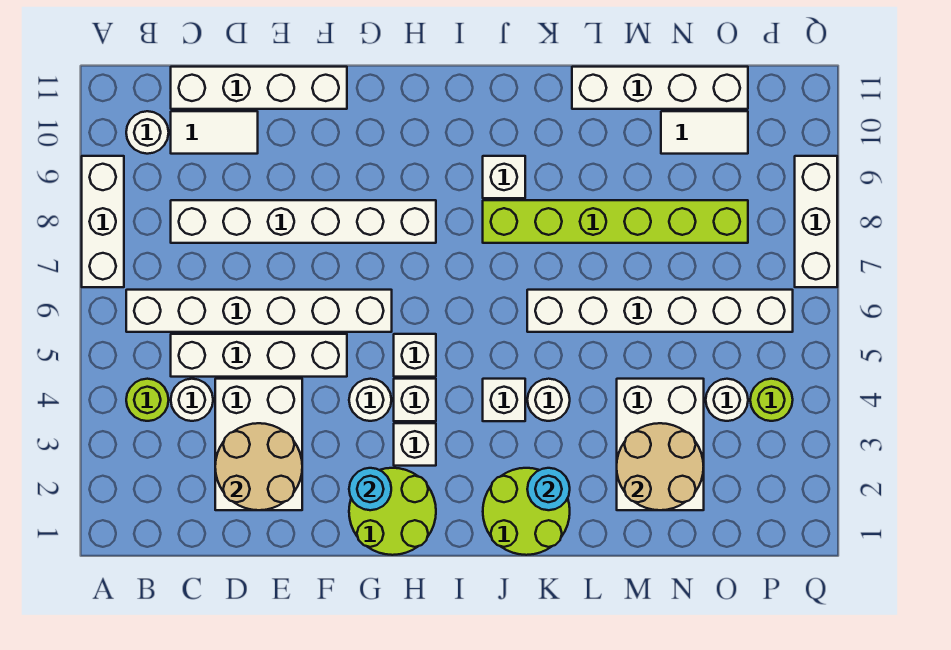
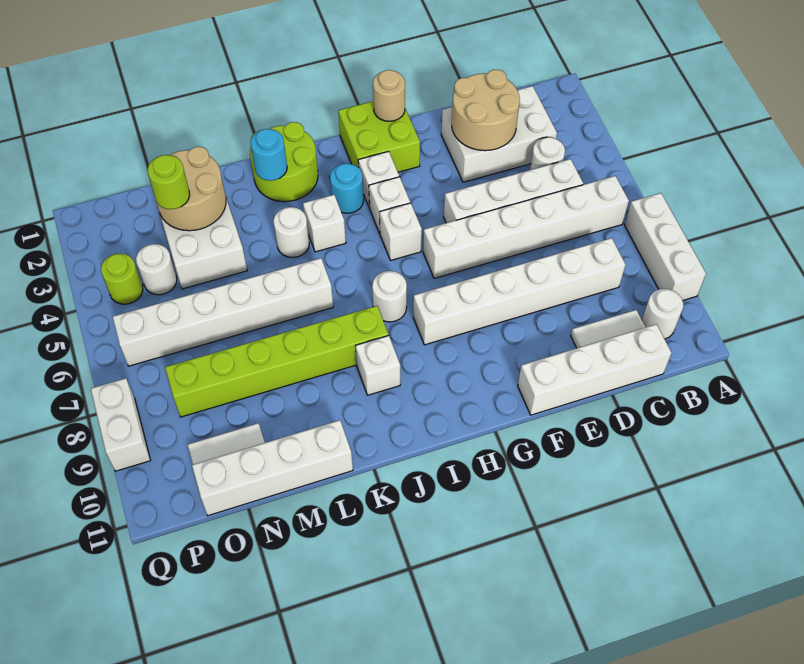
lime round brick B4 level 1 -> lime round brick N3 level 3
white brick D2:E4 level 1 -> white brick C2:E3 level 1
lime round brick G1:H2 level 1 -> lime brick G1:H2 level 1
none -> tan round brick G1 level 2
cyan round brick G2 level 2 -> cyan round brick I3 level 1
white round brick G4 level 1 -> white round brick I7 level 1
white brick Q7:Q9 level 1 -> white brick Q8:Q9 level 1

